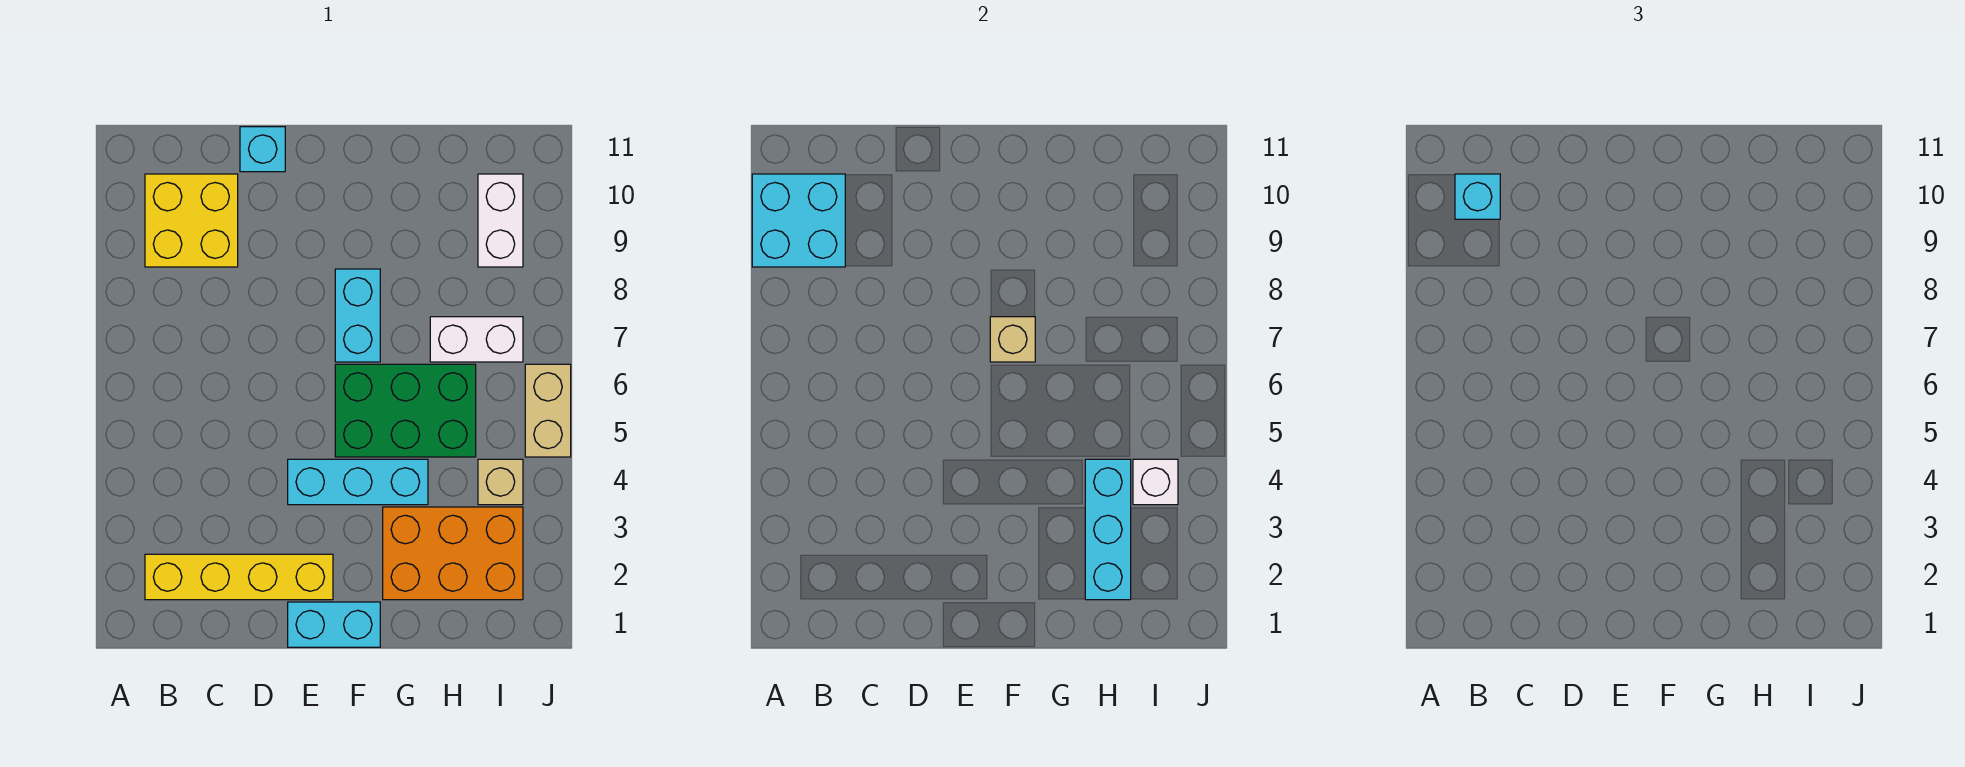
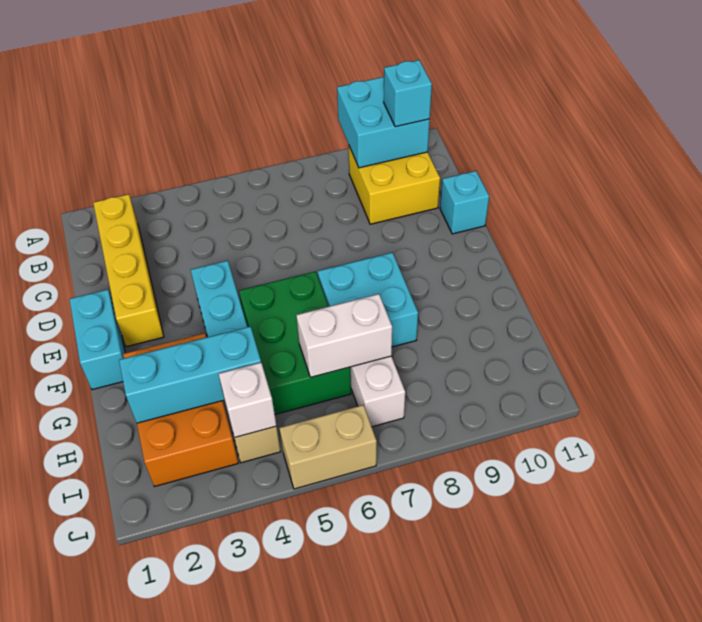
cyan brick F7:F8 level 1 -> cyan brick F7:G8 level 1
tan brick F7 level 2 -> none
white brick I9:I10 level 1 -> white brick H6:H7 level 2

